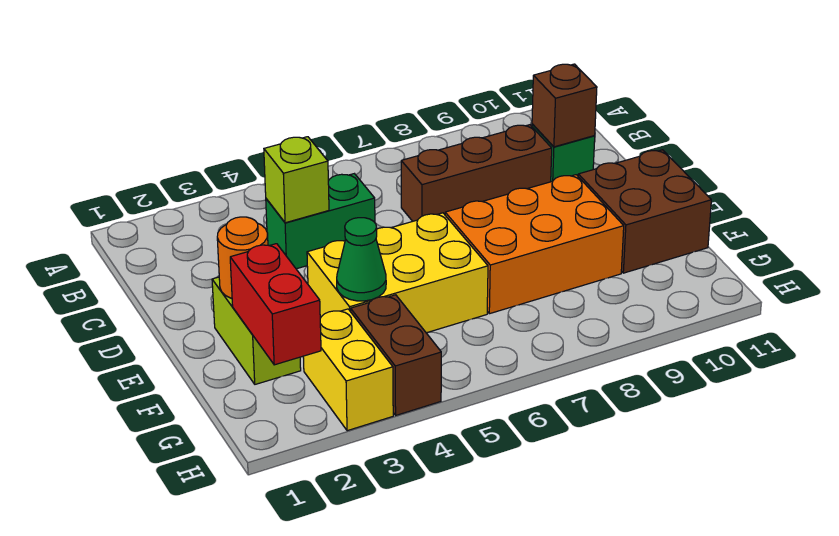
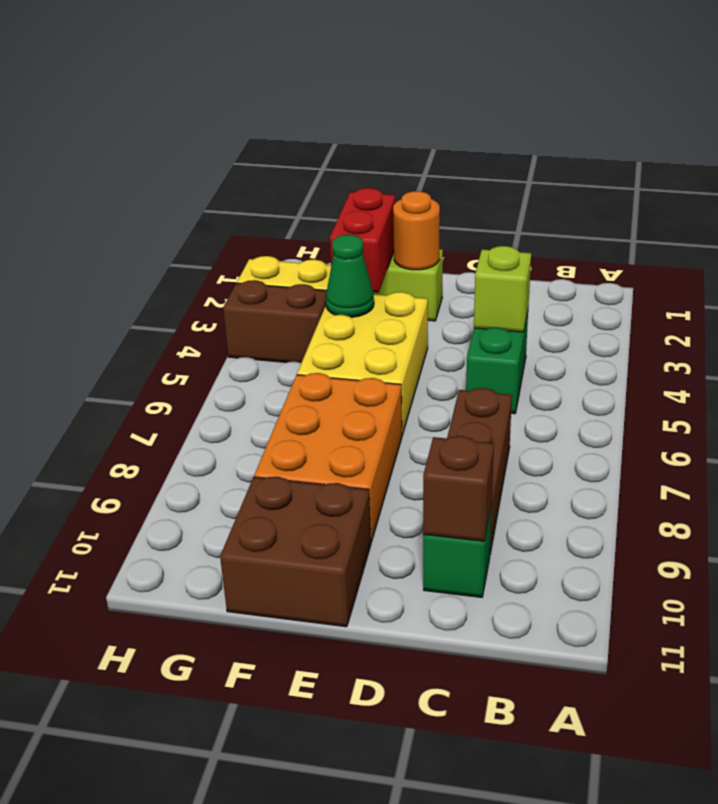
red brick F2:G2 level 2 -> red brick F2:F3 level 2

